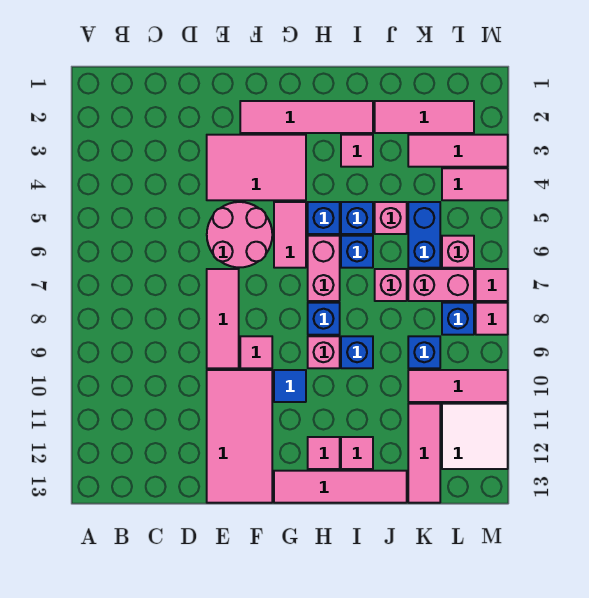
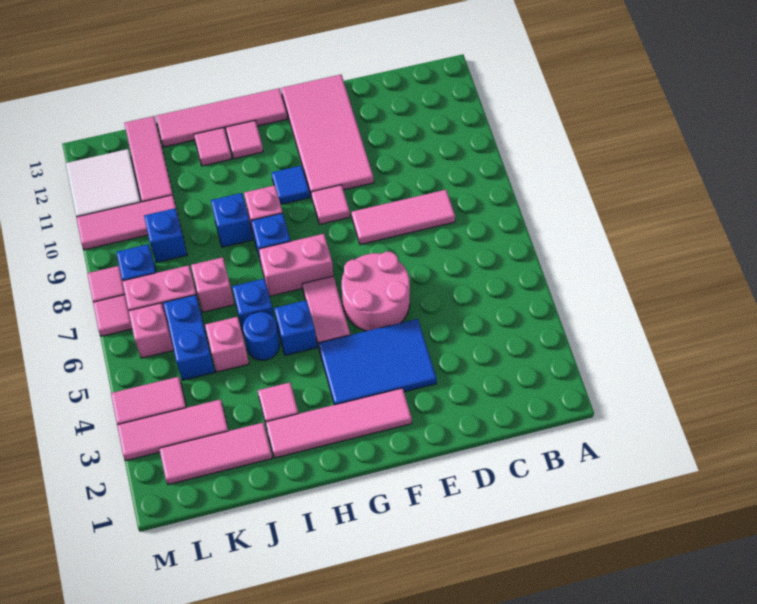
pink tile E3:G4 level 1 -> blue tile E3:G4 level 1
pink tile E7:E9 level 1 -> pink tile C8:E8 level 1
pink brick H6:H7 level 1 -> pink brick G7:H7 level 1
blue brick I5 level 1 -> blue round brick I5 level 1

